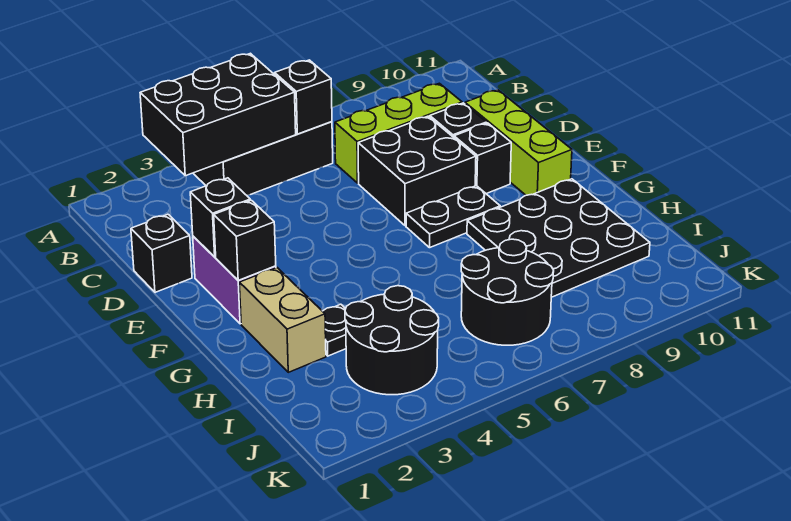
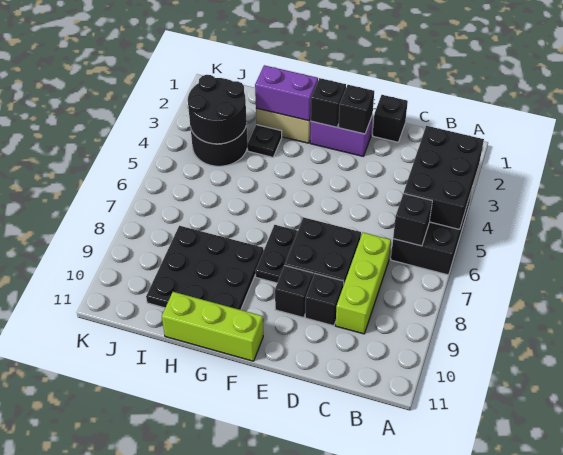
lime brick D10:F10 level 1 -> lime brick F11:H11 level 1
none -> purple brick G2:H2 level 2
black round brick I6:J7 level 1 -> black round brick I3:J4 level 2

